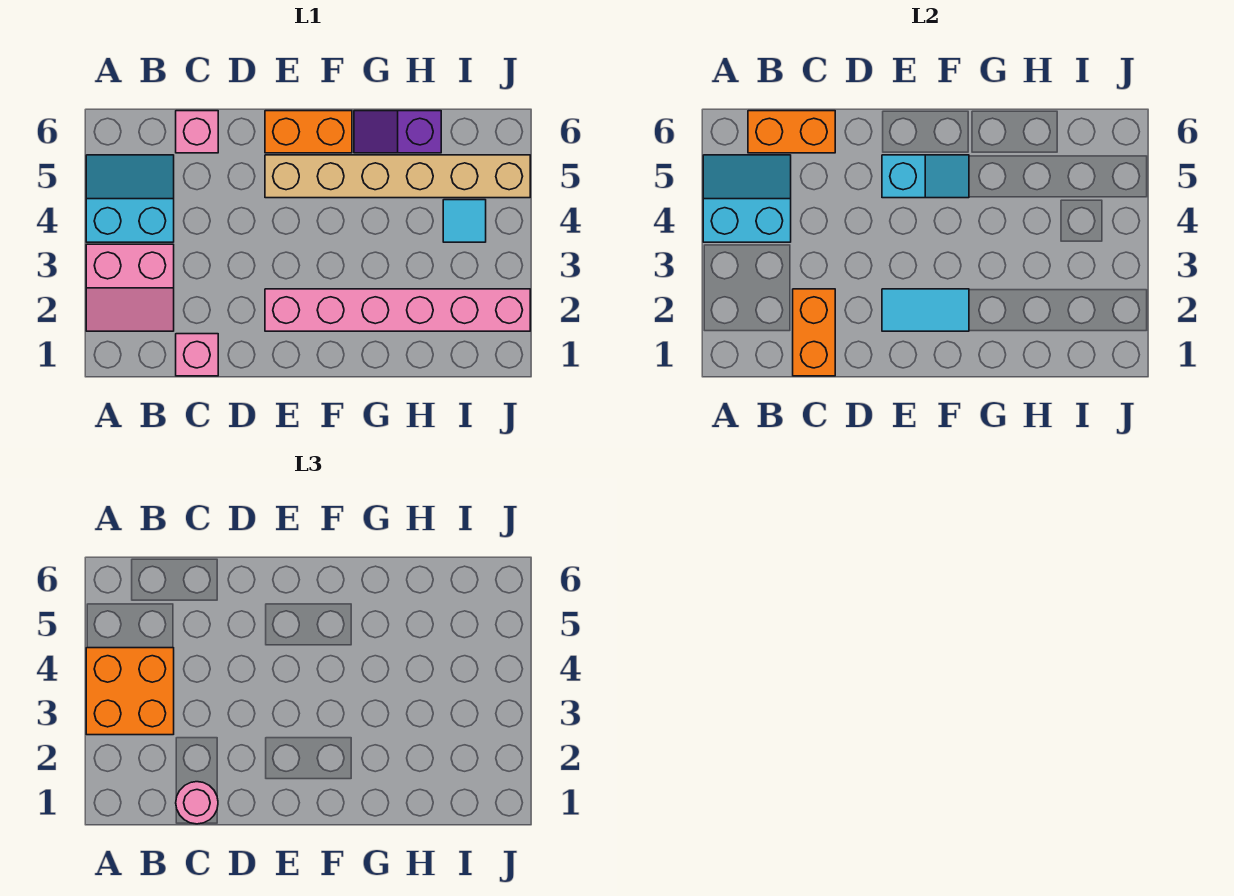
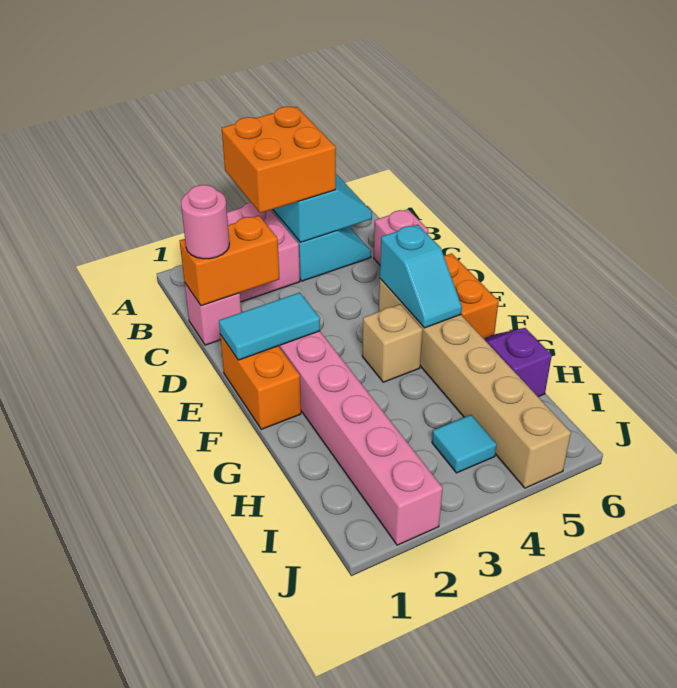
orange brick B6:C6 level 2 -> orange brick E1:F1 level 1
cyan tile E2:F2 level 2 -> cyan tile E1:E2 level 2
none -> tan brick F4 level 1

